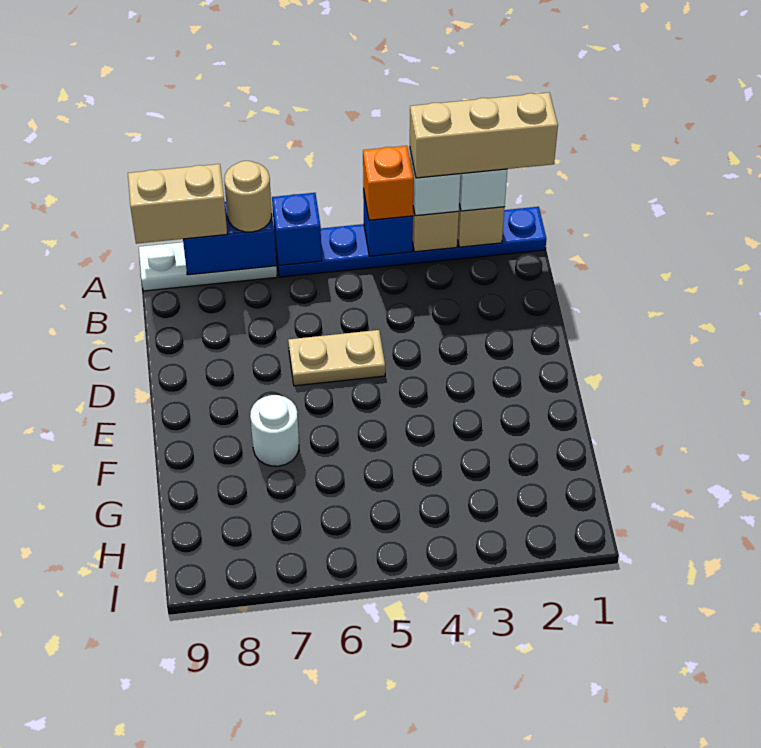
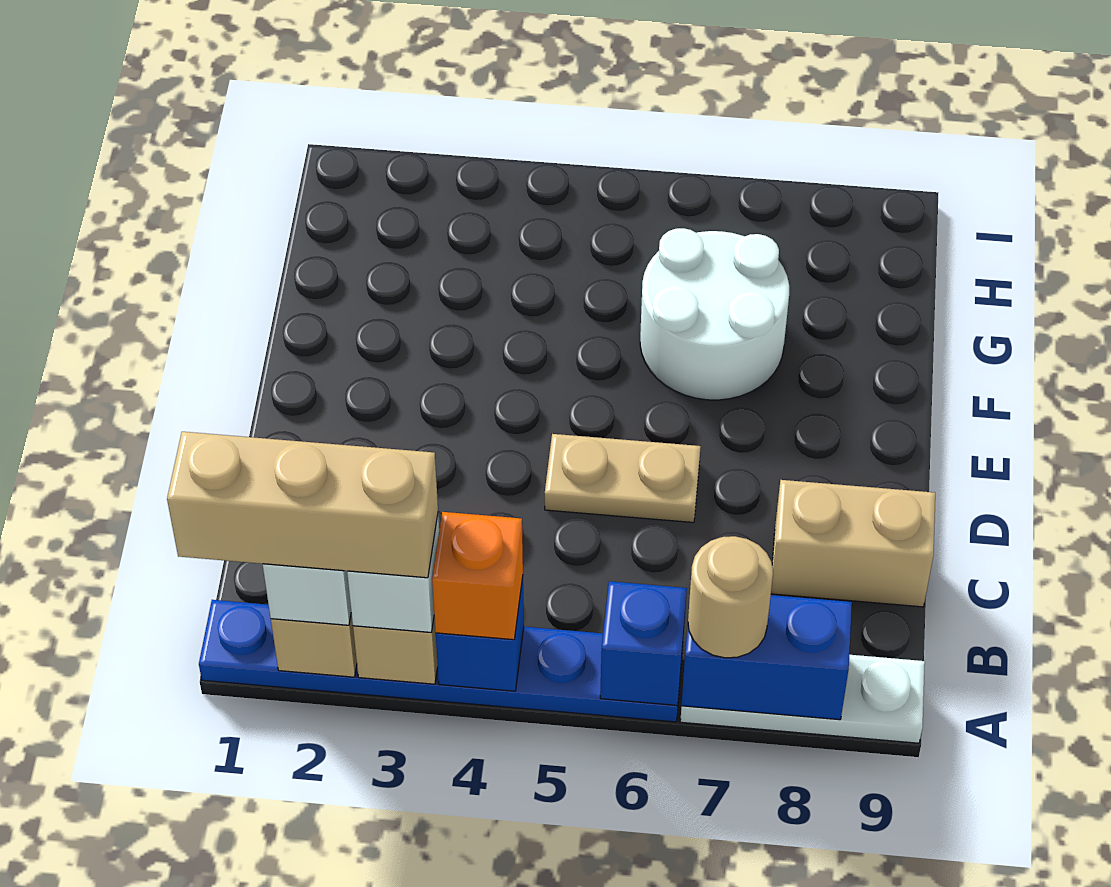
tan brick A8:A9 level 3 -> tan brick C8:C9 level 1
white round brick F7 level 1 -> white round brick F6:G7 level 1

